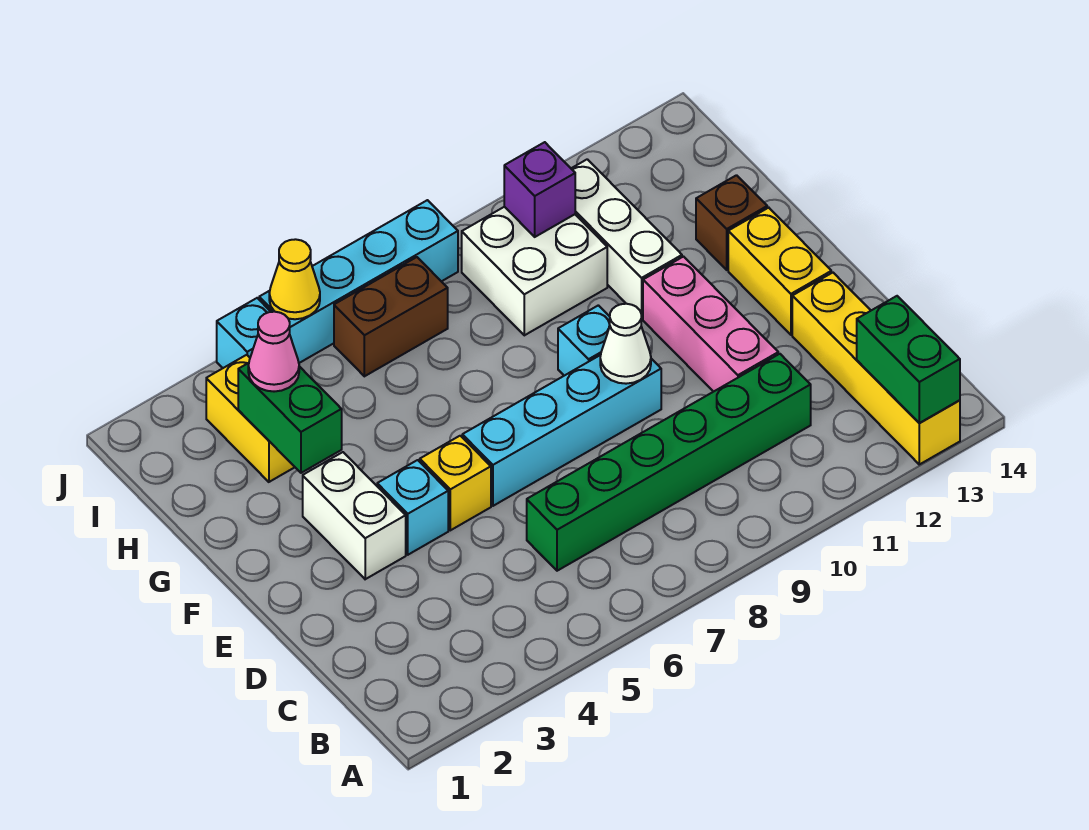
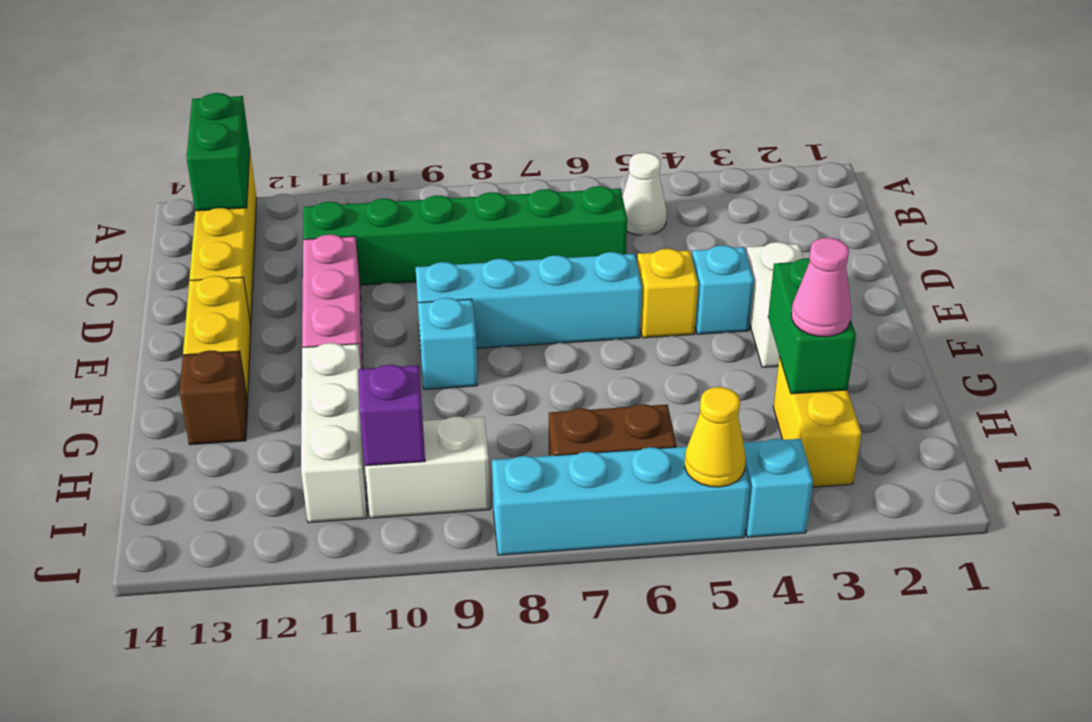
white cone E9 level 2 -> white cone B5 level 1
white brick H9:I10 level 1 -> white brick I9:I10 level 1

